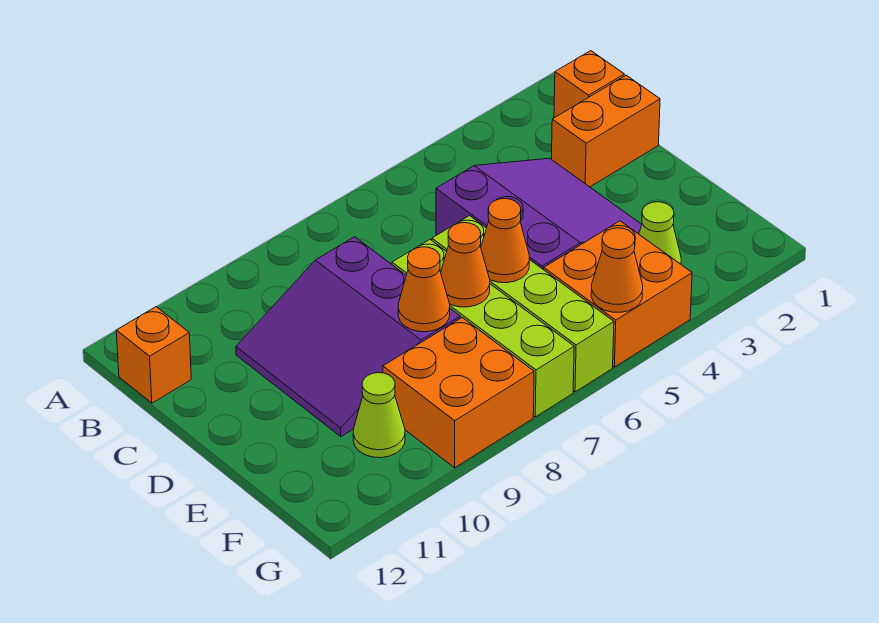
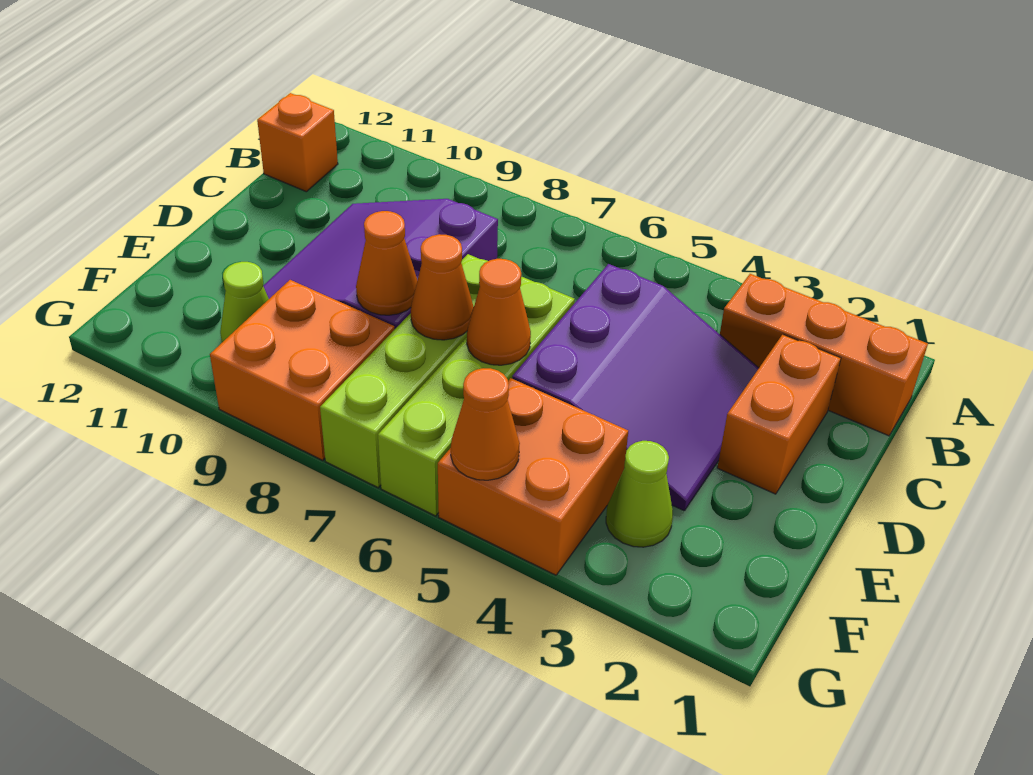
orange brick B1 level 1 -> orange brick B1:B3 level 1
orange brick C1:C2 level 1 -> orange brick C2:D2 level 1

